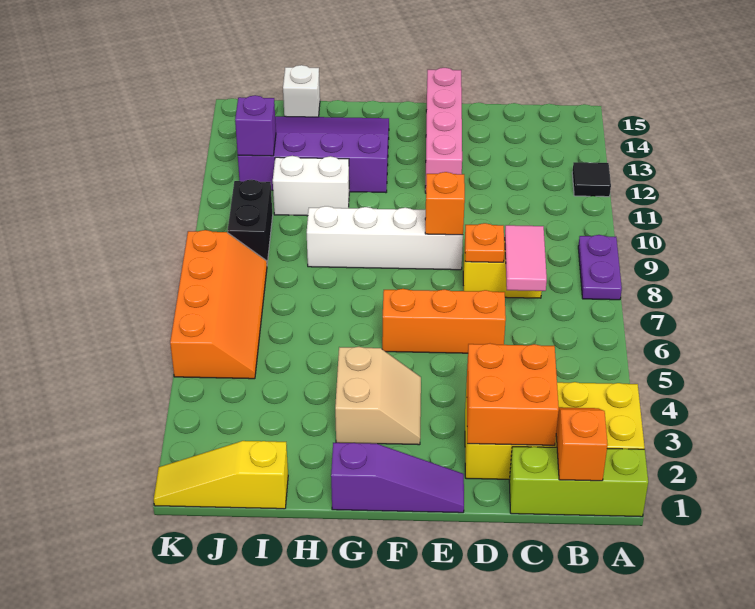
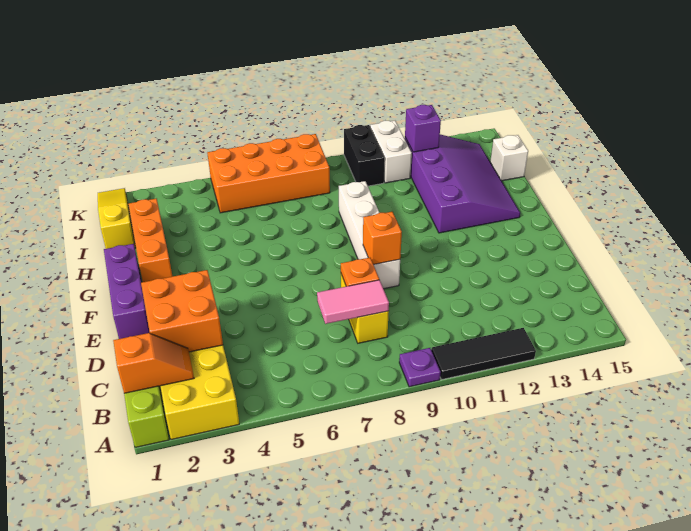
purple plate A8:A9 level 1 -> purple plate A9 level 1
black tile A12 level 1 -> black tile A10:A12 level 1
orange brick D6:F6 level 1 -> orange brick G2:I2 level 1
purple slope E1:G1 level 1 top G -> purple brick E1:G1 level 1
pink brick E12:E15 level 1 -> none
tan slope F3:G4 level 1 top G -> none
white brick H11:I11 level 1 -> white brick J11:K11 level 1
orange slope J5:K8 level 1 top K -> orange brick J5:K8 level 1
black brick J9:J10 level 1 -> black brick J10:K10 level 1

